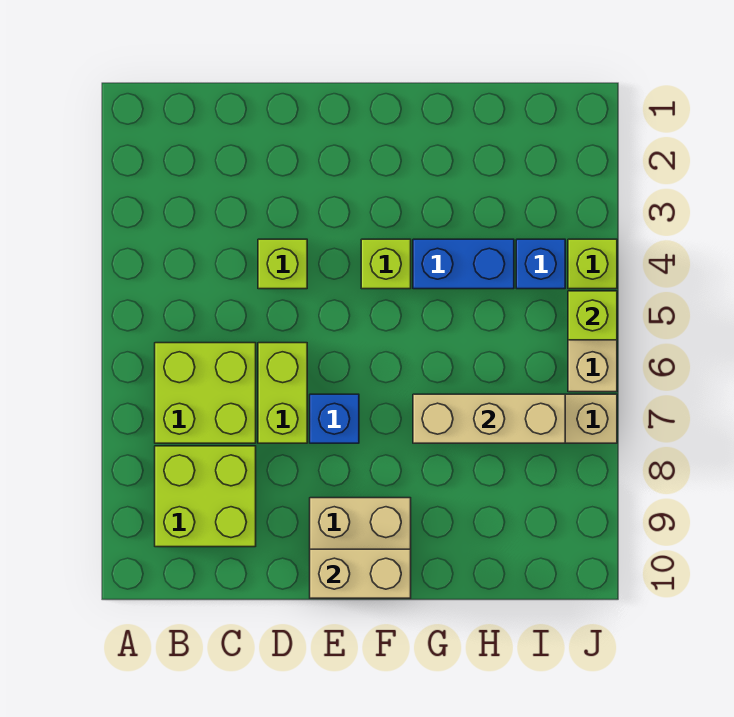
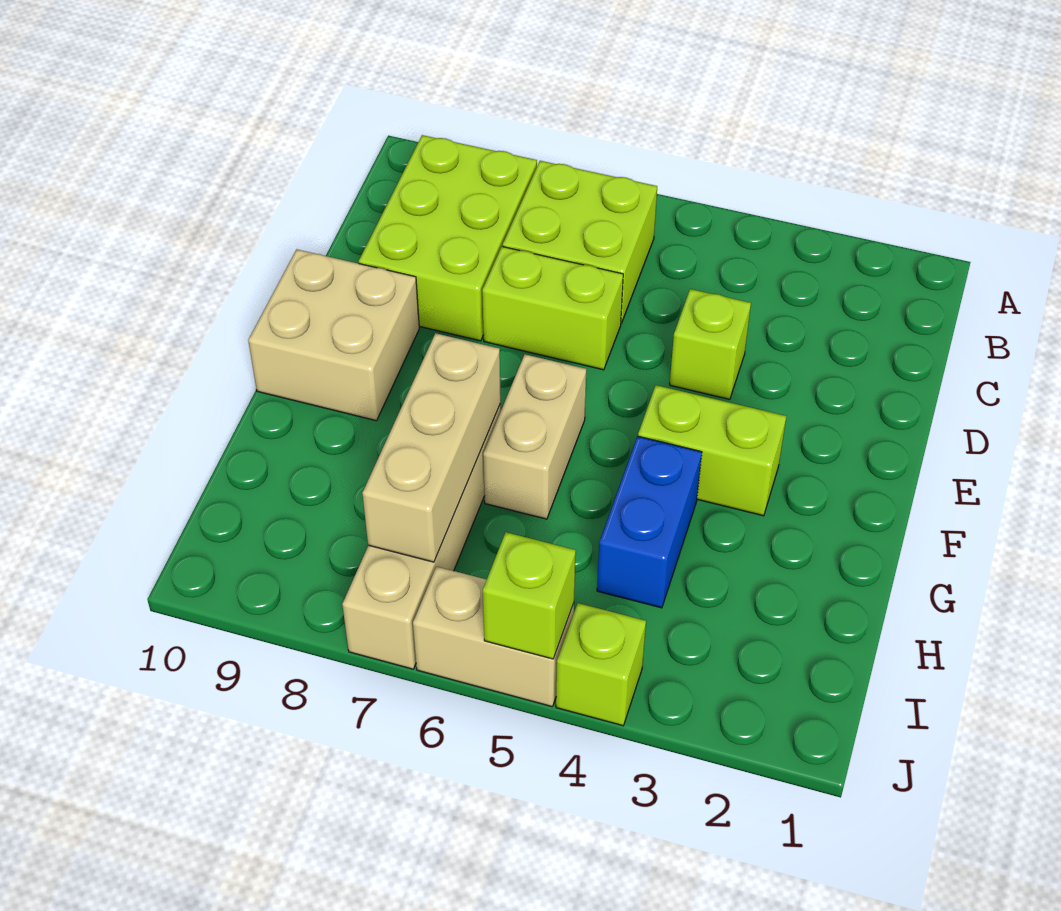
lime brick B8:C9 level 1 -> lime brick B8:D9 level 1
blue brick E7 level 1 -> none
tan brick E10:F10 level 2 -> tan brick F6:G6 level 1
lime brick F4 level 1 -> lime brick F3:F4 level 1
blue brick I4 level 1 -> none

